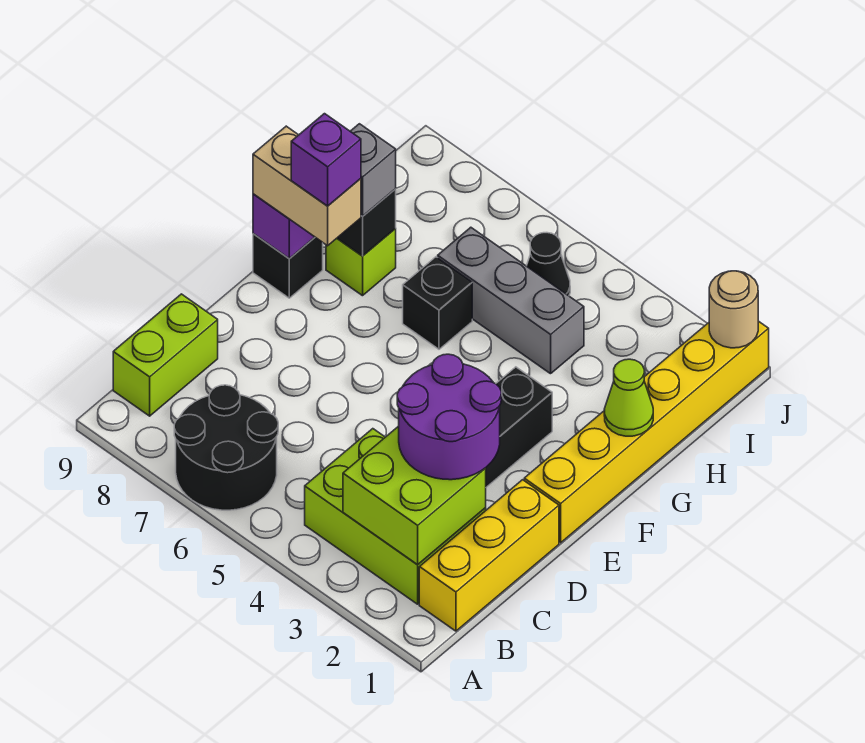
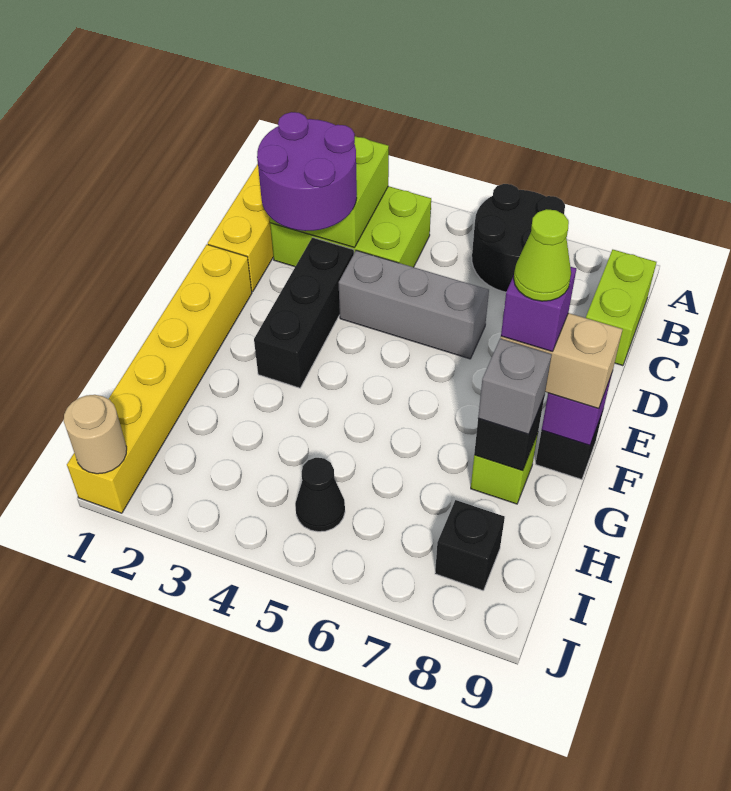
lime cone G1 level 2 -> lime cone F8 level 5
black brick G6 level 1 -> black brick I8 level 1
grey brick H4:H6 level 1 -> grey brick D4:D6 level 1

